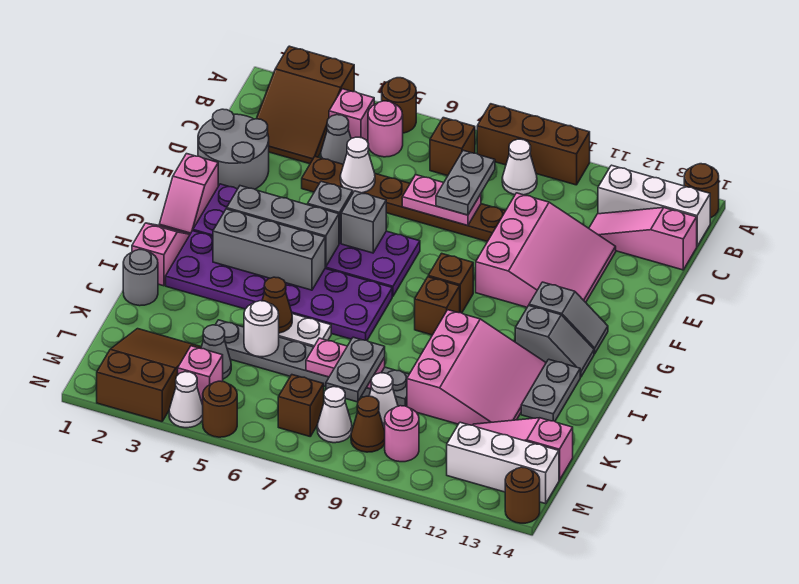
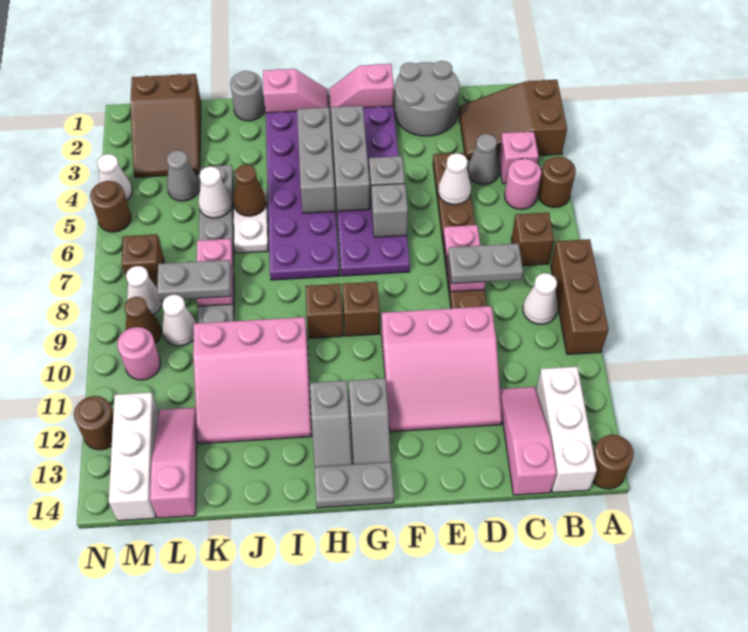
grey plate I13:J13 level 1 -> grey plate G14:H14 level 1
white round brick K5 level 2 -> white cone K5 level 2
brown slope L2:N3 level 1 top N -> brown slope L1:M3 level 1 top 1
pink brick M4 level 1 -> none
brown round brick N14 level 1 -> brown round brick N12 level 1

